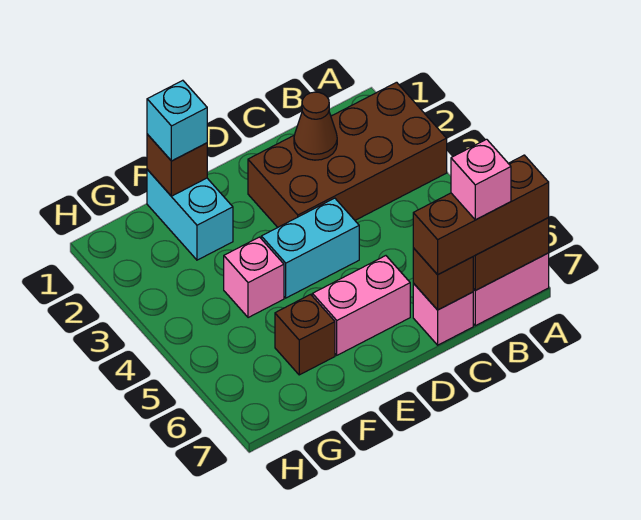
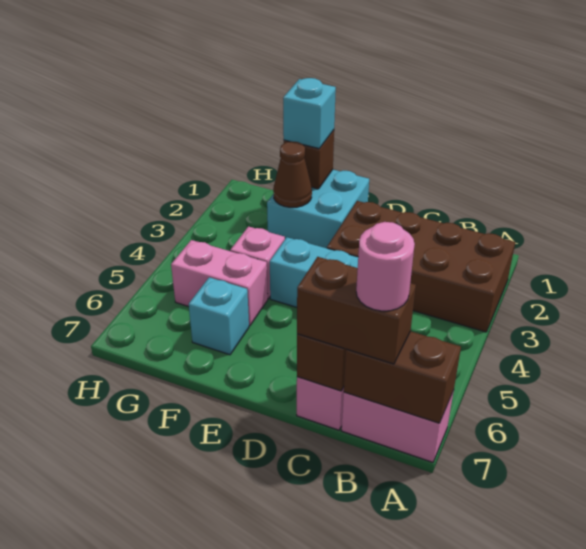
brown brick A7:C7 level 3 -> brown brick B7:C7 level 3
pink brick B7 level 4 -> pink round brick B7 level 4
brown cone C2 level 2 -> brown cone F2 level 2
pink brick D6:E6 level 1 -> pink brick F5:G5 level 1
cyan brick F1:F2 level 1 -> cyan brick E1:F2 level 1
brown brick F6 level 1 -> cyan brick F6 level 1

